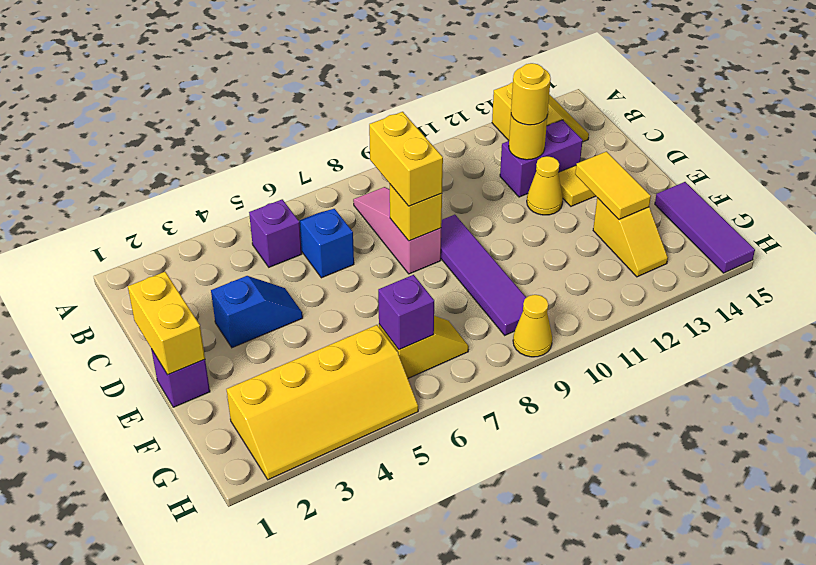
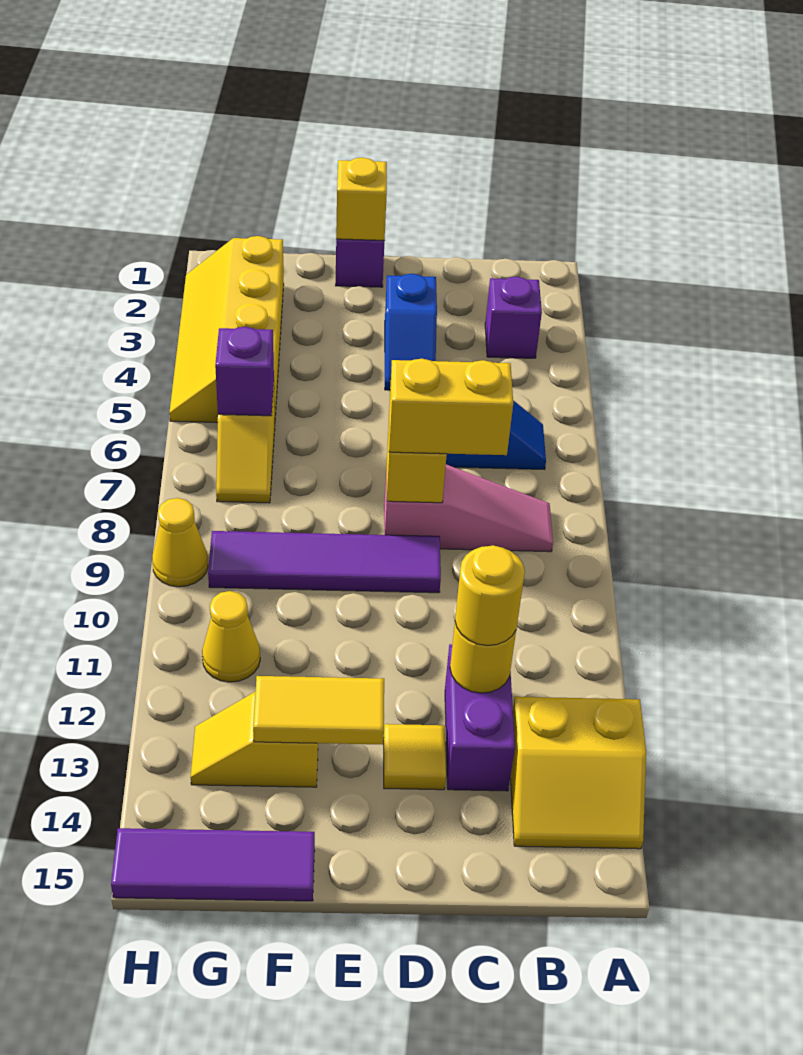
purple brick B5 level 1 -> purple brick B3 level 1
yellow brick D1:E1 level 2 -> yellow brick E1 level 2
yellow cone D12 level 1 -> yellow cone G11 level 1

